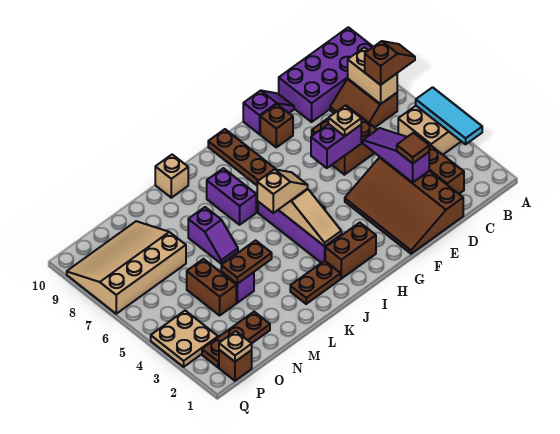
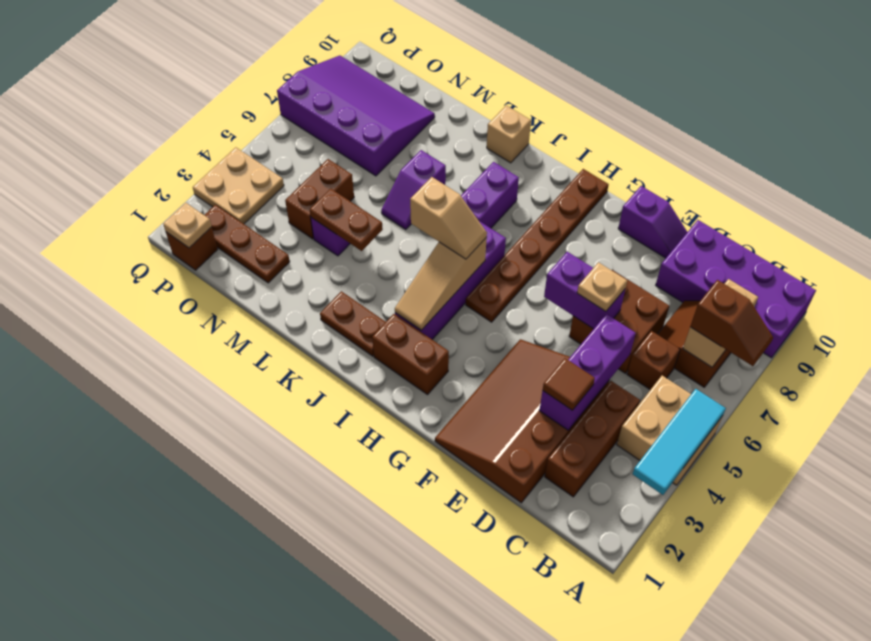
purple slope D3:D5 level 2 top 3 -> purple brick D3:D5 level 2
brown brick F9 level 1 -> brown brick C6 level 1
tan slope N7:Q9 level 1 top 7 -> purple slope N7:Q9 level 1 top 7

